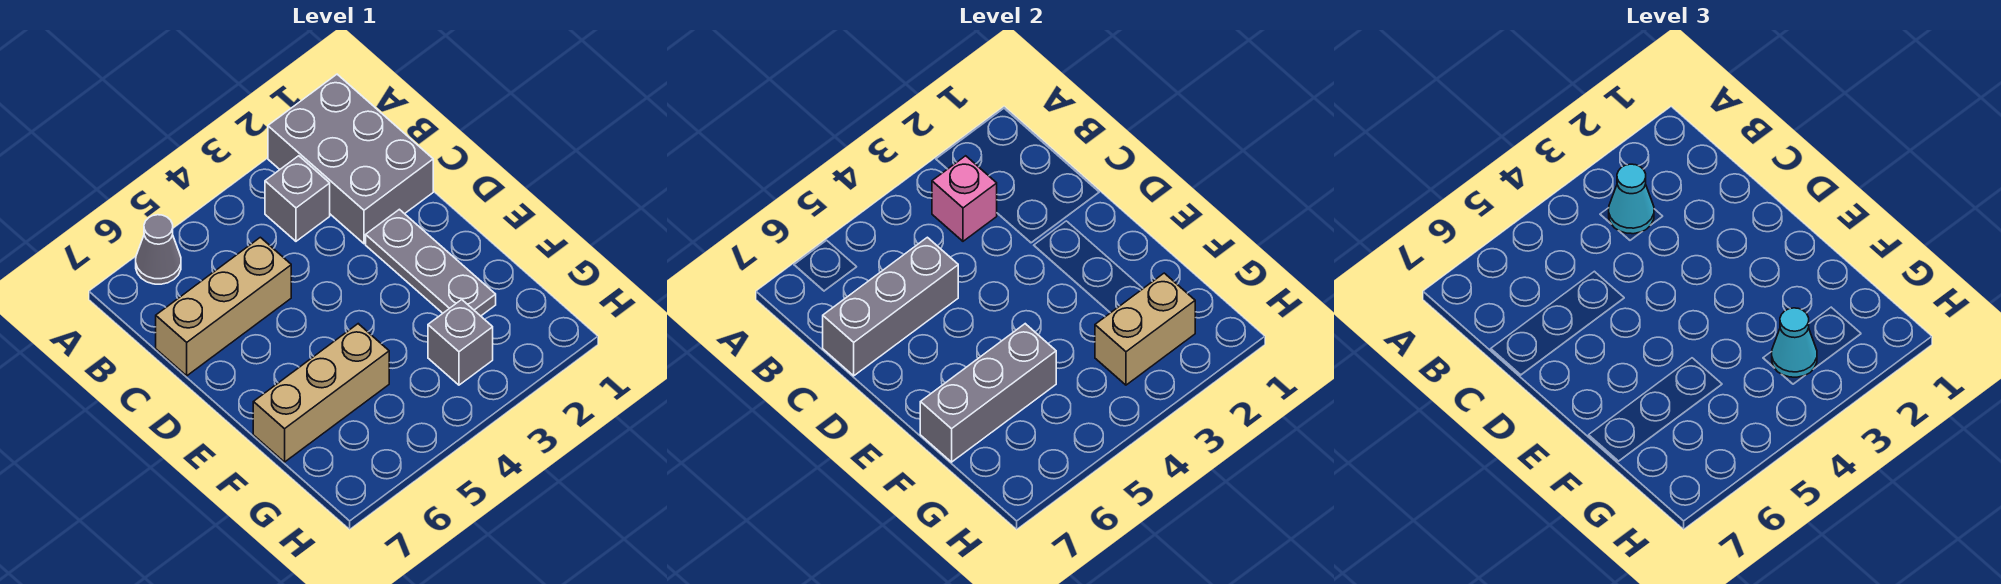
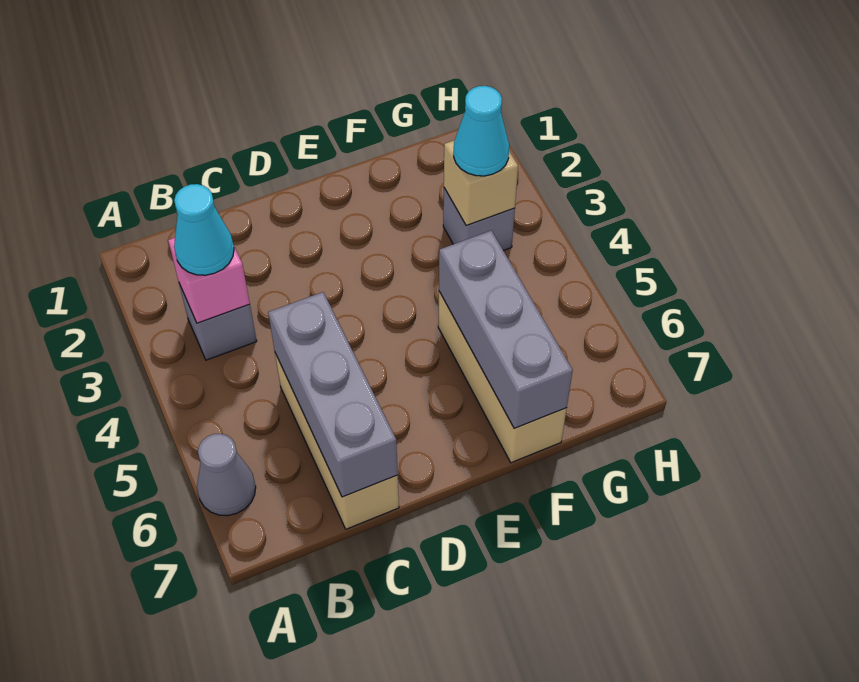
grey brick A1:C2 level 1 -> none
grey plate D2:F2 level 1 -> none
tan brick G2:G3 level 2 -> tan brick G3 level 2

